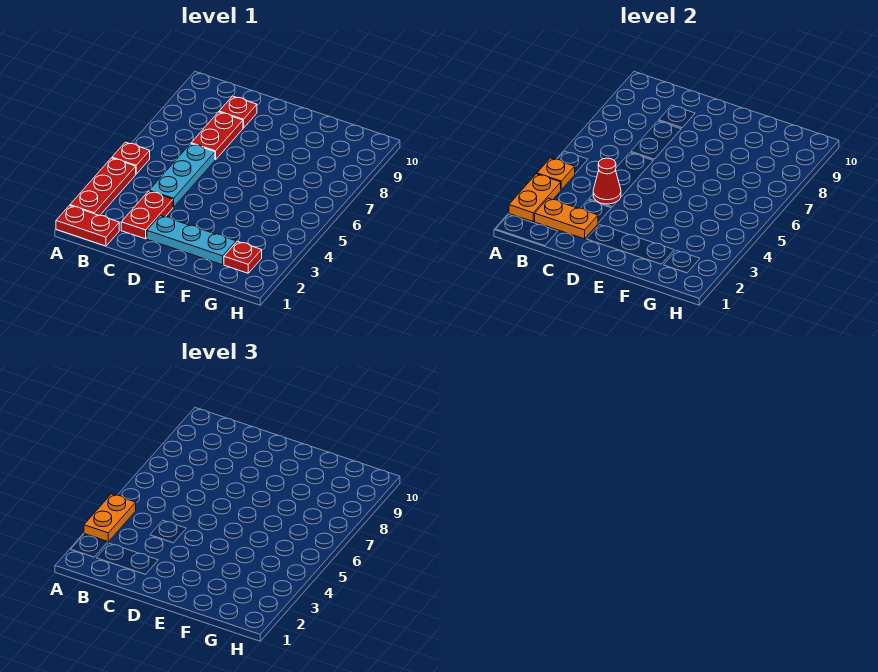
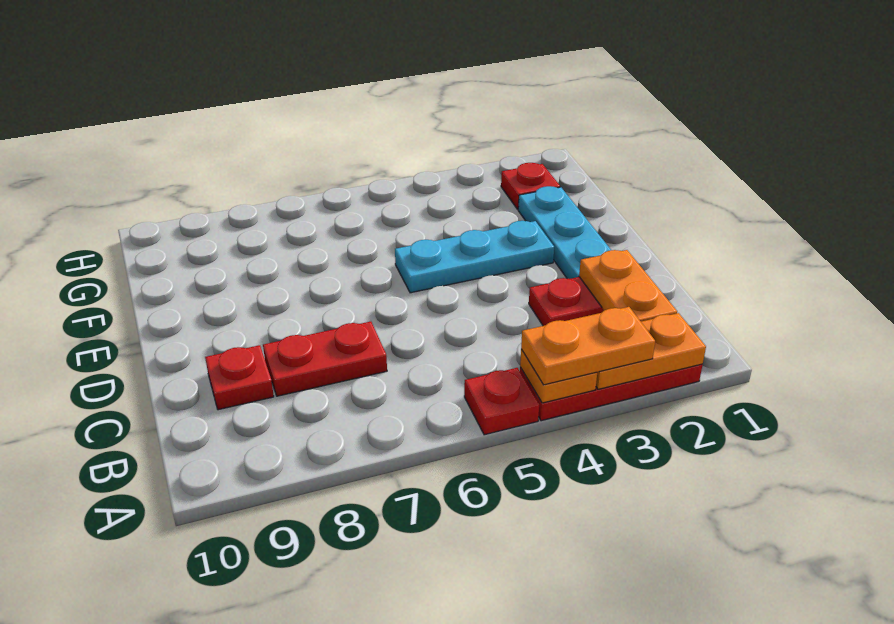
red plate A1:B1 level 1 -> none
cyan plate C4:C6 level 1 -> cyan plate E3:E5 level 1
red cone C4 level 2 -> none

